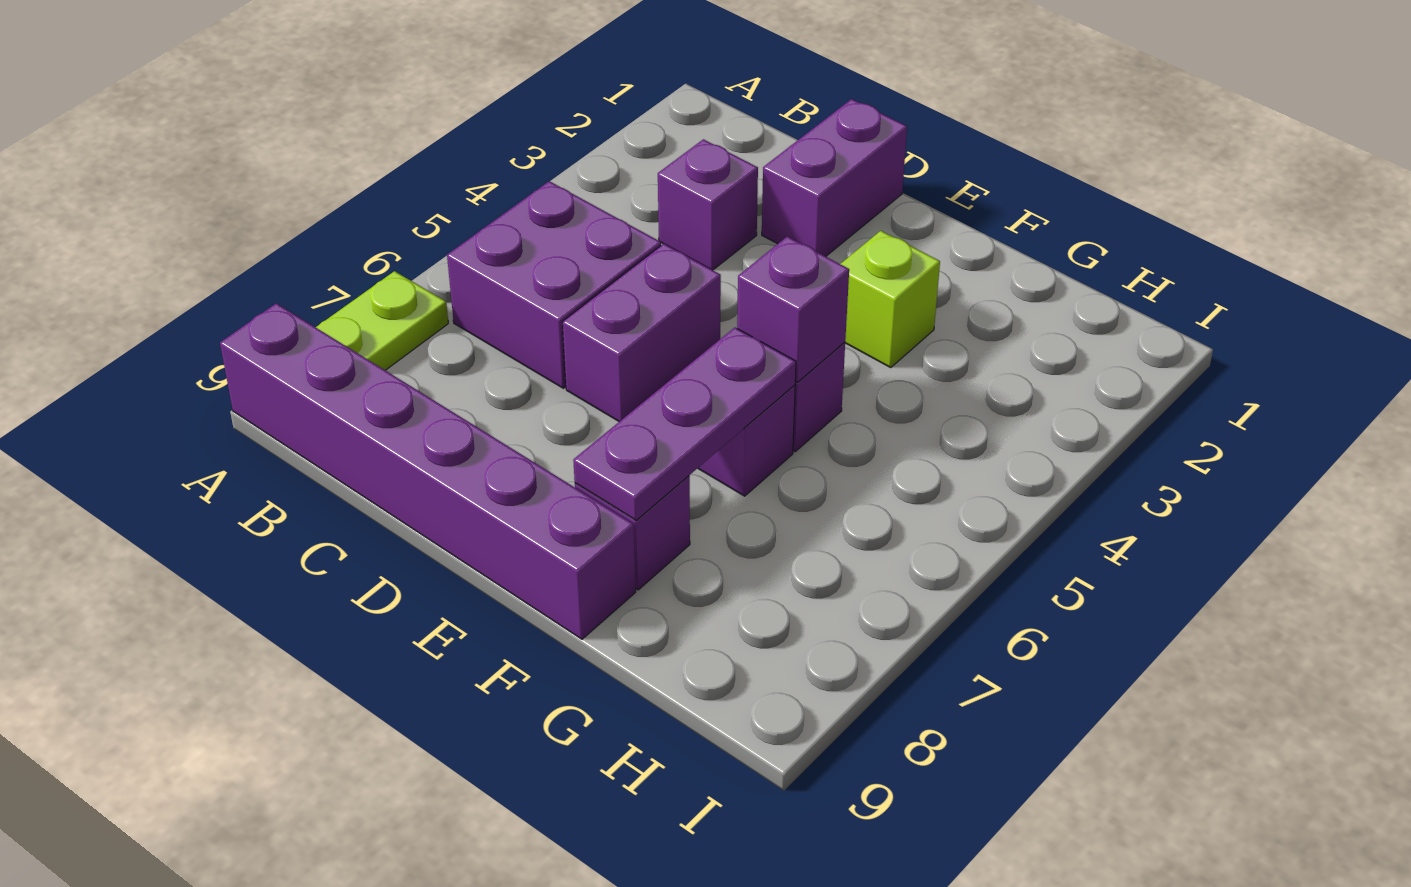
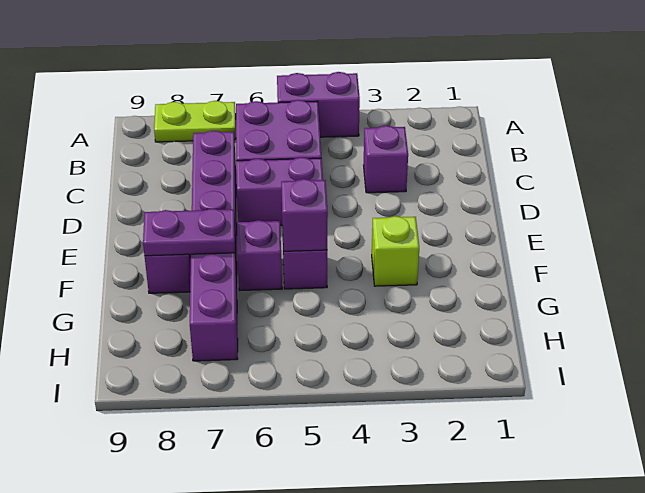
purple brick A9:F9 level 1 -> purple brick C7:H7 level 1
purple brick D1:D2 level 1 -> purple brick A4:A5 level 1
purple plate F6:F8 level 2 -> purple plate F7:F8 level 2

